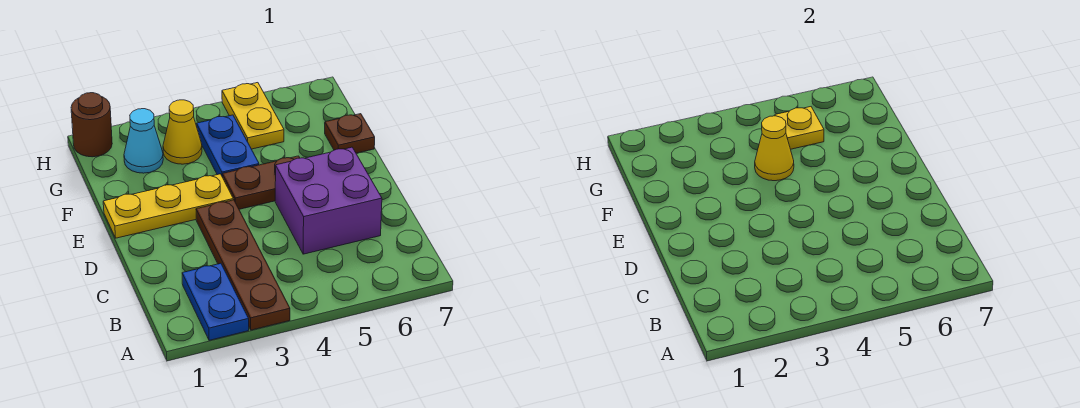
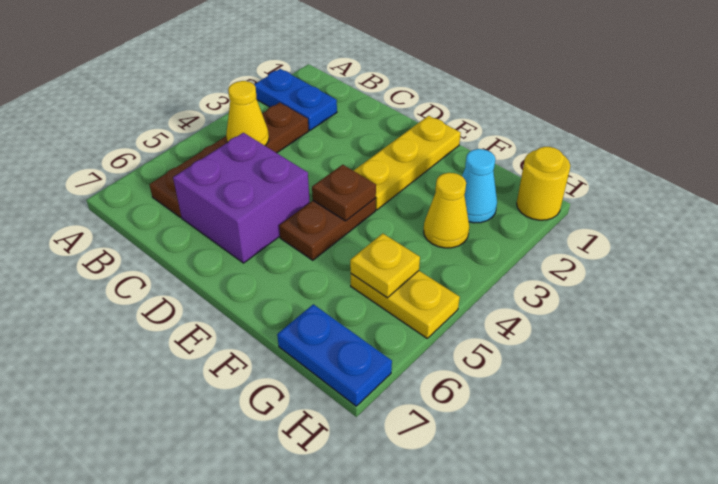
brown plate A3:D3 level 1 -> brown plate B3:B6 level 1
blue plate F4:G4 level 1 -> blue plate G7:H7 level 1
yellow cone F4 level 2 -> yellow cone B4 level 2
brown plate F7 level 1 -> brown plate E4 level 2
brown round brick H1 level 1 -> yellow round brick H1 level 1

